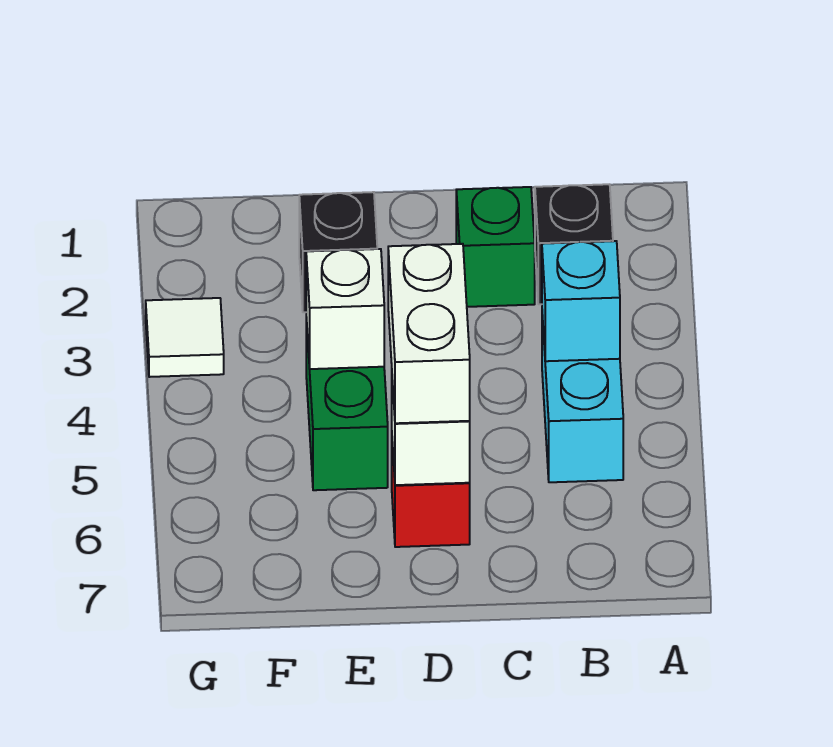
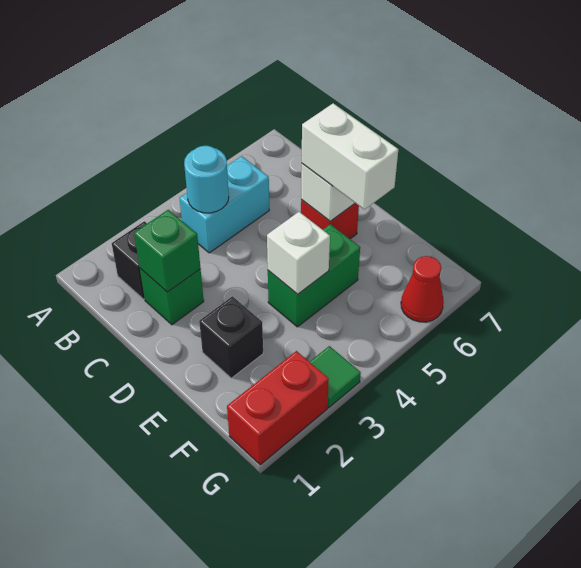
cyan brick B4 level 2 -> cyan round brick B4 level 2
none -> green brick C2 level 2
white brick D5:D6 level 3 -> white brick D6:E6 level 3
none -> red brick G1:G2 level 1
white tile G3 level 1 -> green tile G3 level 1
none -> red cone G6 level 1

